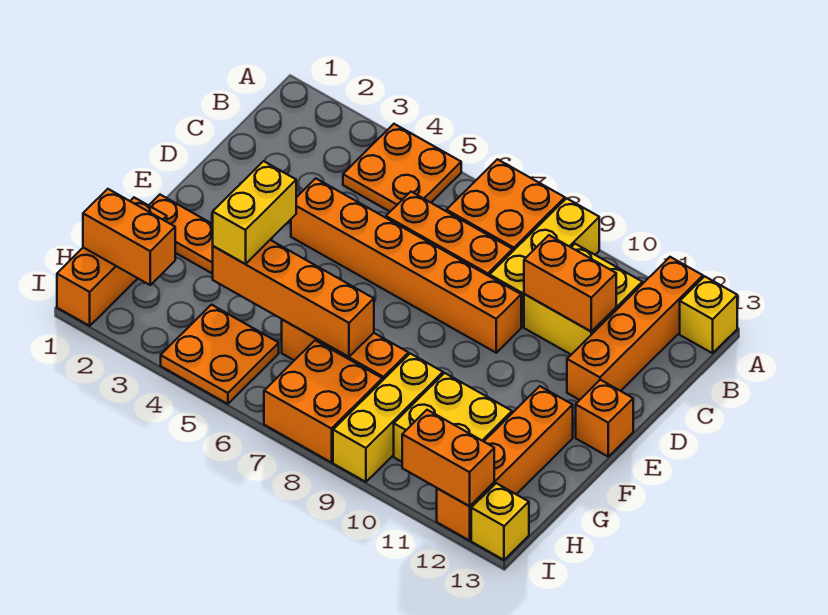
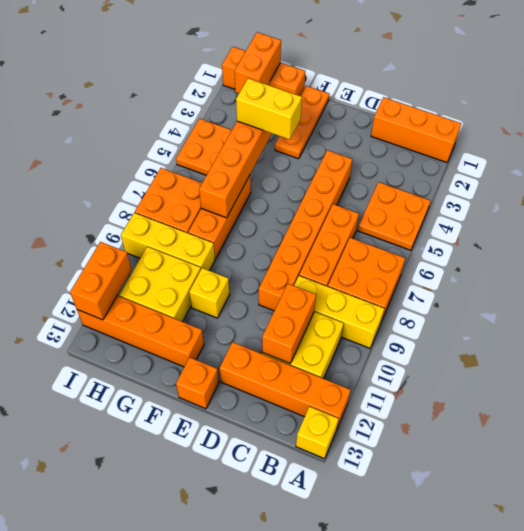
none -> orange brick A1:C1 level 1
yellow brick I13 level 1 -> yellow brick F10 level 1

